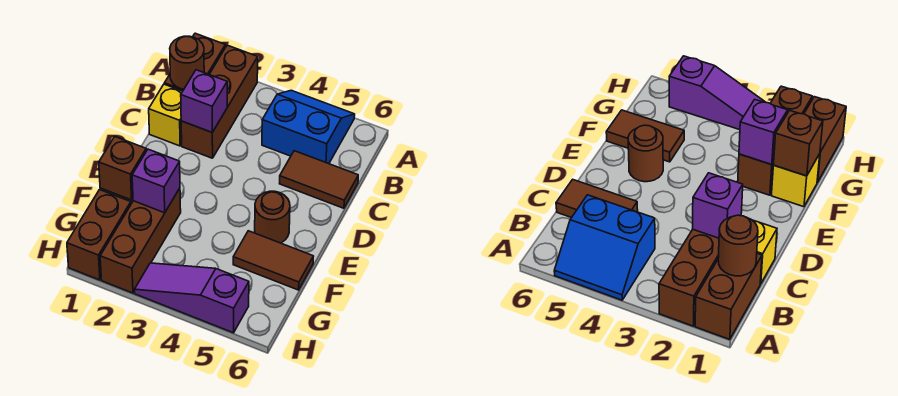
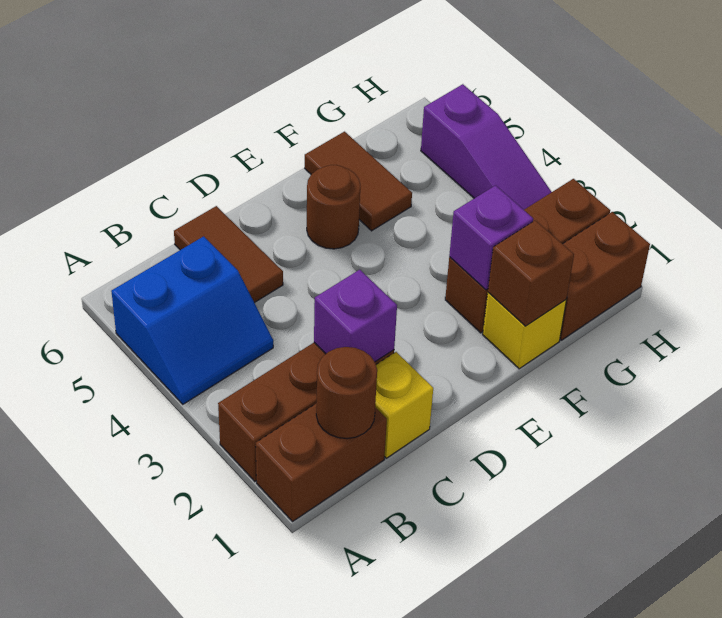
blue slope A4:B5 level 1 top B -> blue slope A4:B5 level 1 top 5

